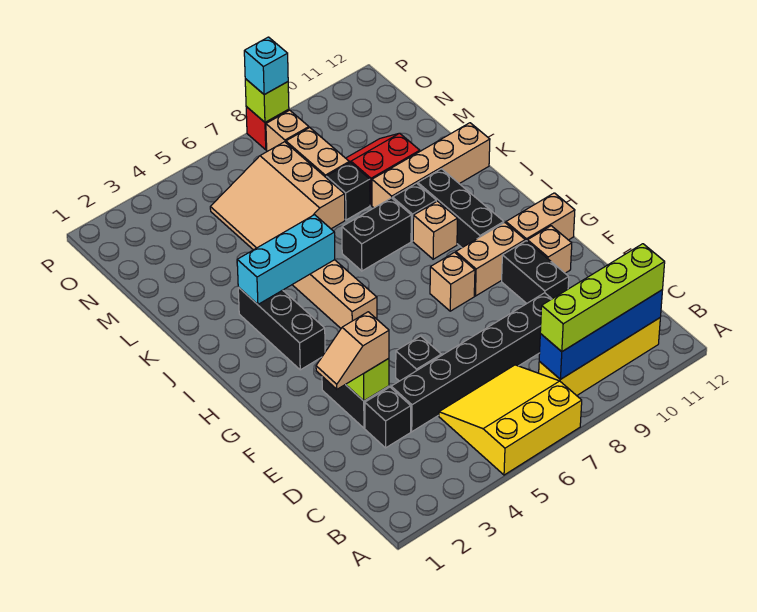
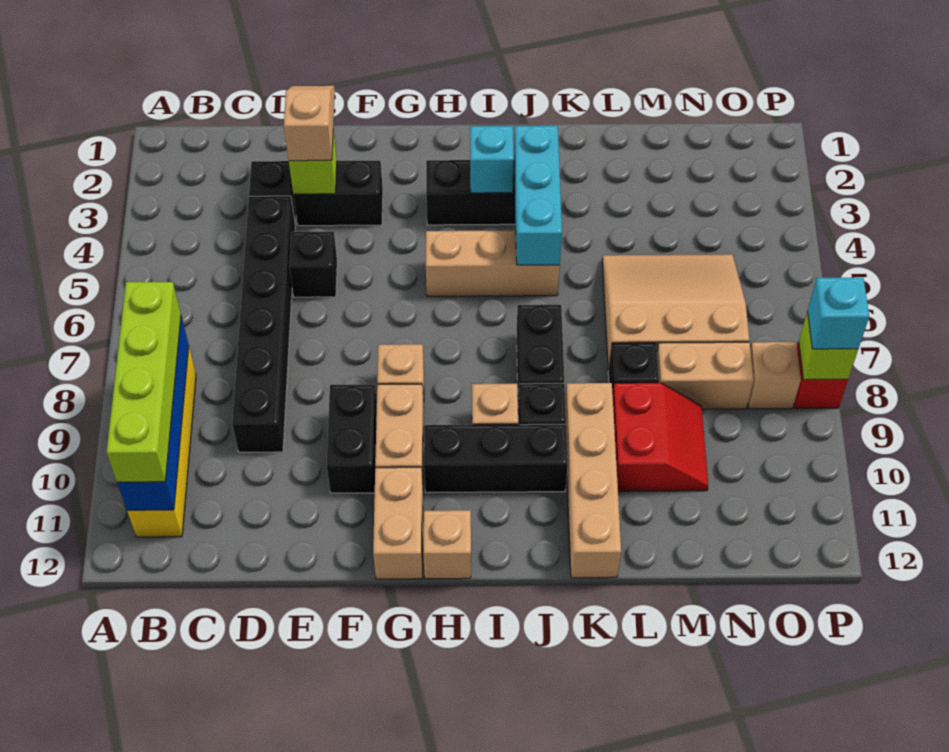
yellow slope A5:C7 level 1 top A -> none
black brick E10:F10 level 1 -> black brick F9:F10 level 1
tan brick F11 level 1 -> tan brick H12 level 1
none -> cyan brick I3 level 2

